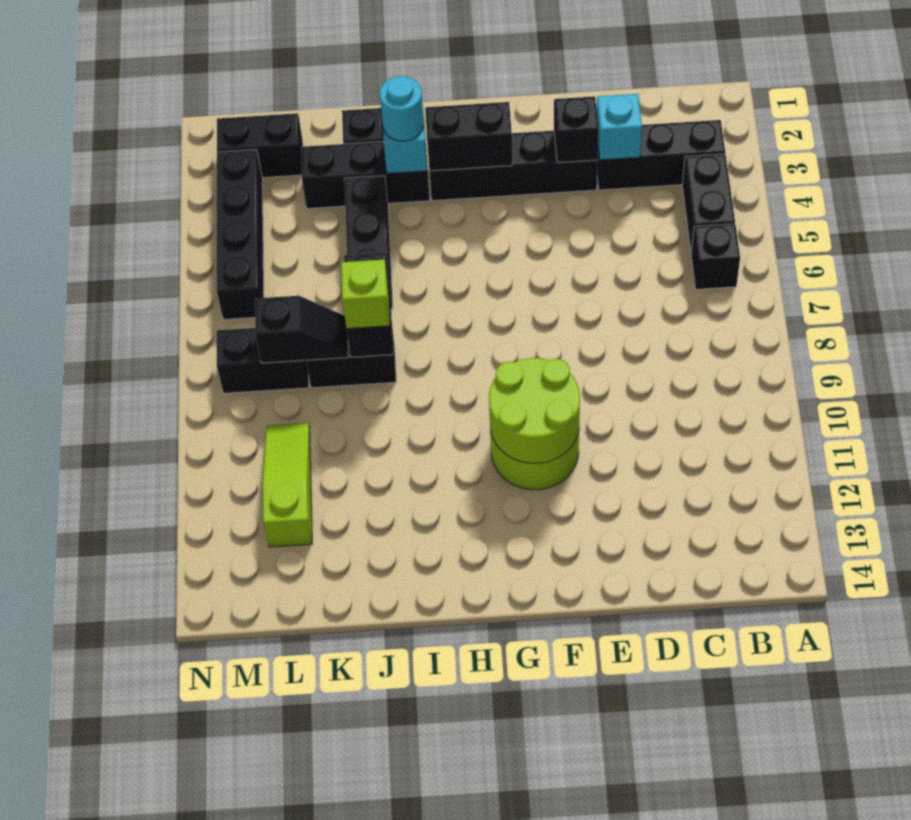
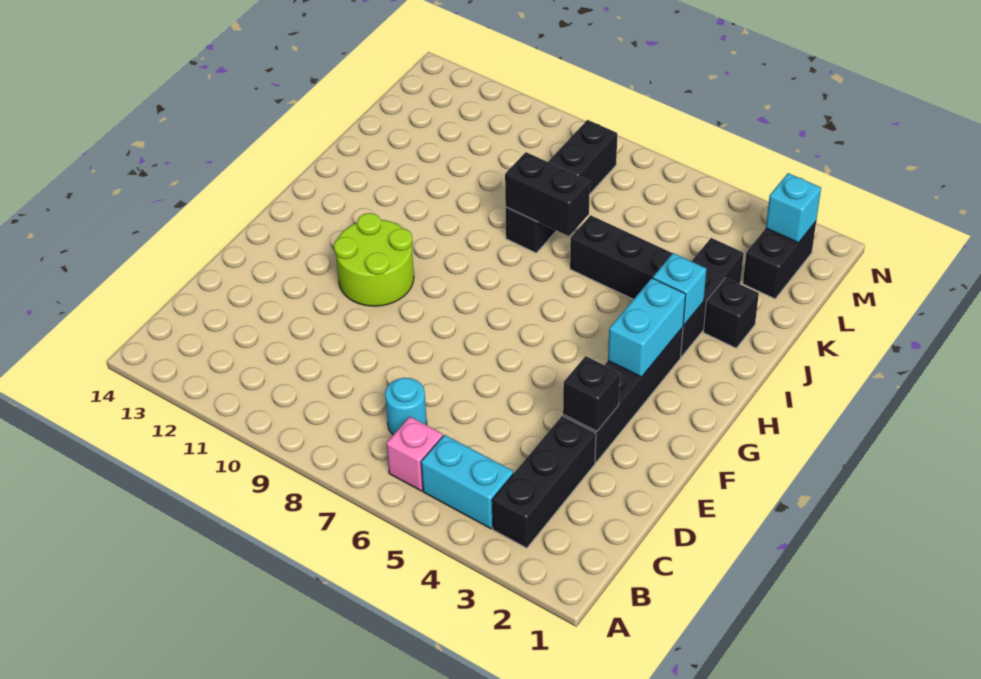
black brick B4:B5 level 1 -> cyan brick B4:B5 level 1
black brick B6 level 1 -> pink brick B6 level 1
cyan brick D3 level 2 -> cyan brick M2 level 2
lime round brick F10:G11 level 2 -> none
black brick G3:H3 level 2 -> cyan brick G3:H3 level 2
cyan round brick I3 level 3 -> cyan round brick C7 level 1
lime brick J8 level 3 -> none
black slope K8:L8 level 2 top L -> none
lime slope L10:L12 level 1 top 12 -> none
black brick M3:M6 level 1 -> none

